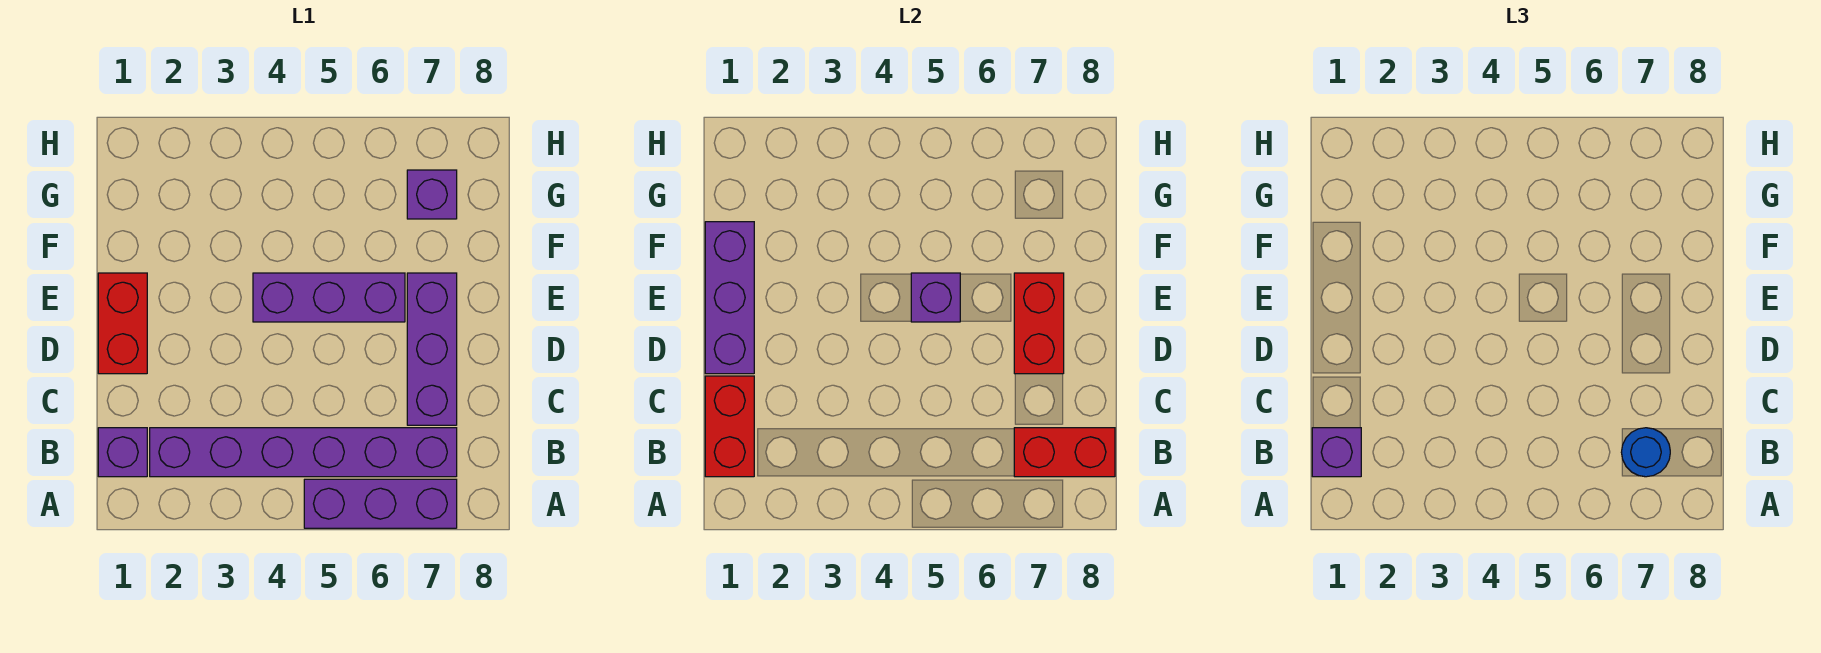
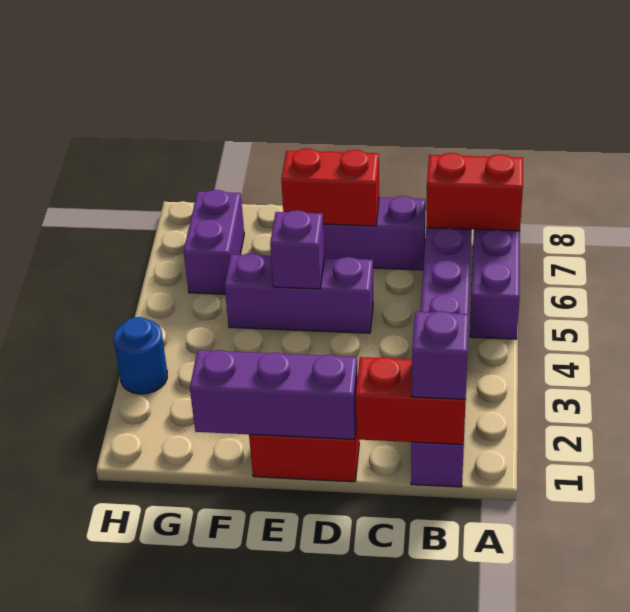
red brick B7:B8 level 2 -> red brick A7:B7 level 2
blue round brick B7 level 3 -> blue round brick H3 level 1
purple brick E4:E6 level 1 -> purple brick D5:F5 level 1
purple brick G7 level 1 -> purple brick G6:G7 level 1

